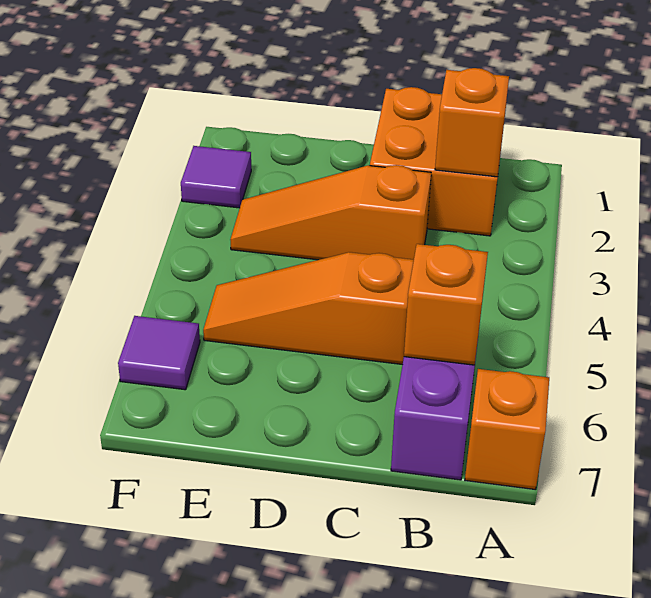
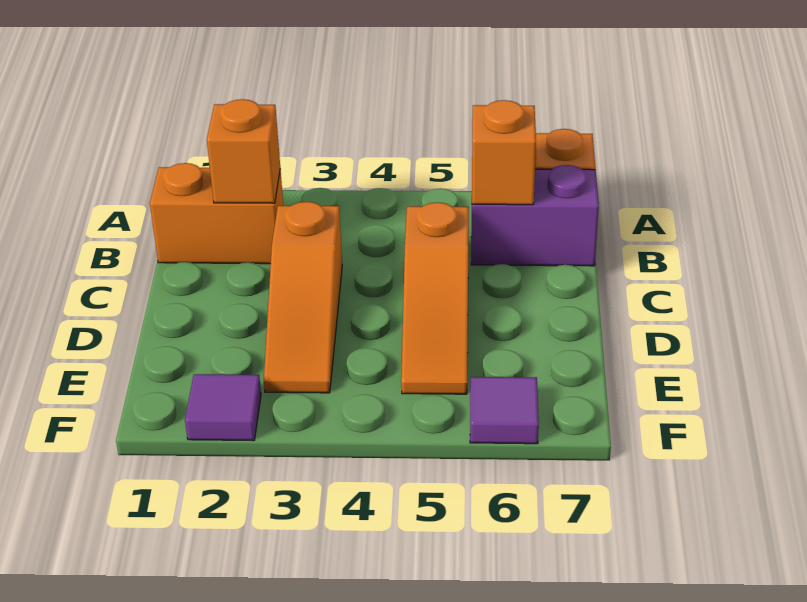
orange brick B1:C2 level 1 -> orange brick B1:B2 level 1

